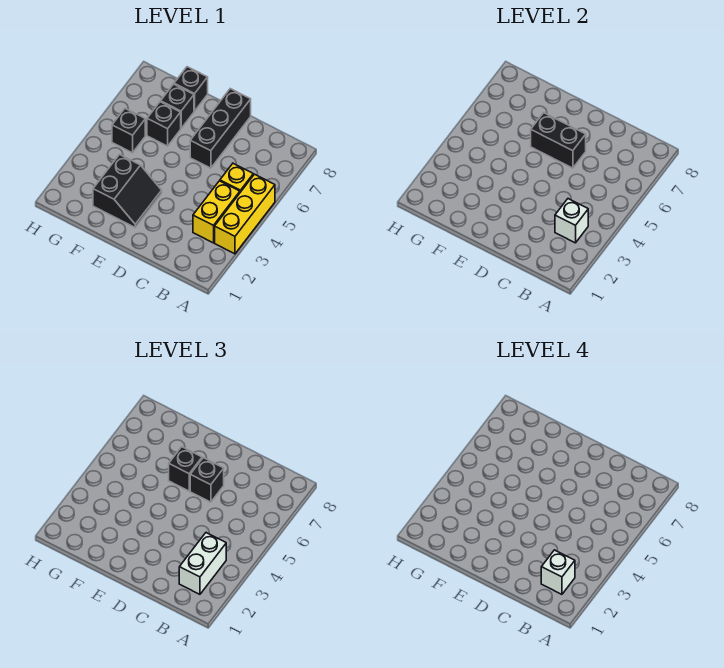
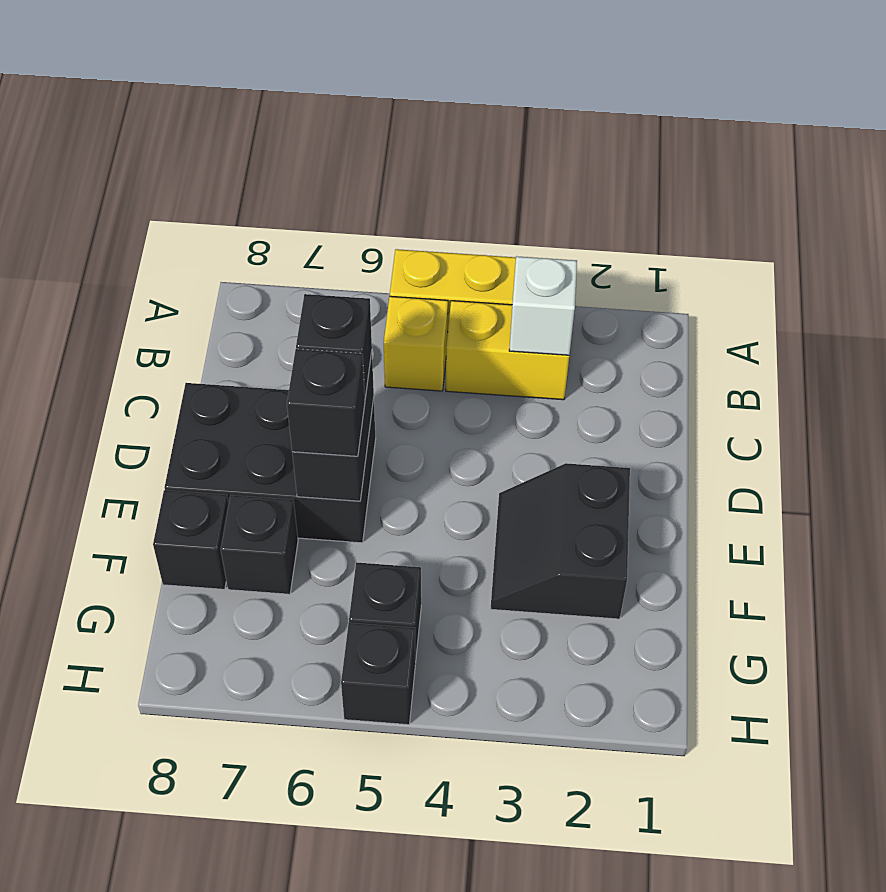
white brick B2:B3 level 3 -> none
white brick B2 level 4 -> none
black brick D6:D8 level 1 -> black brick D6:E8 level 1
black slope E2:F3 level 1 top F -> black slope E2:F3 level 1 top 2
black brick F6 level 1 -> black brick H5 level 1

